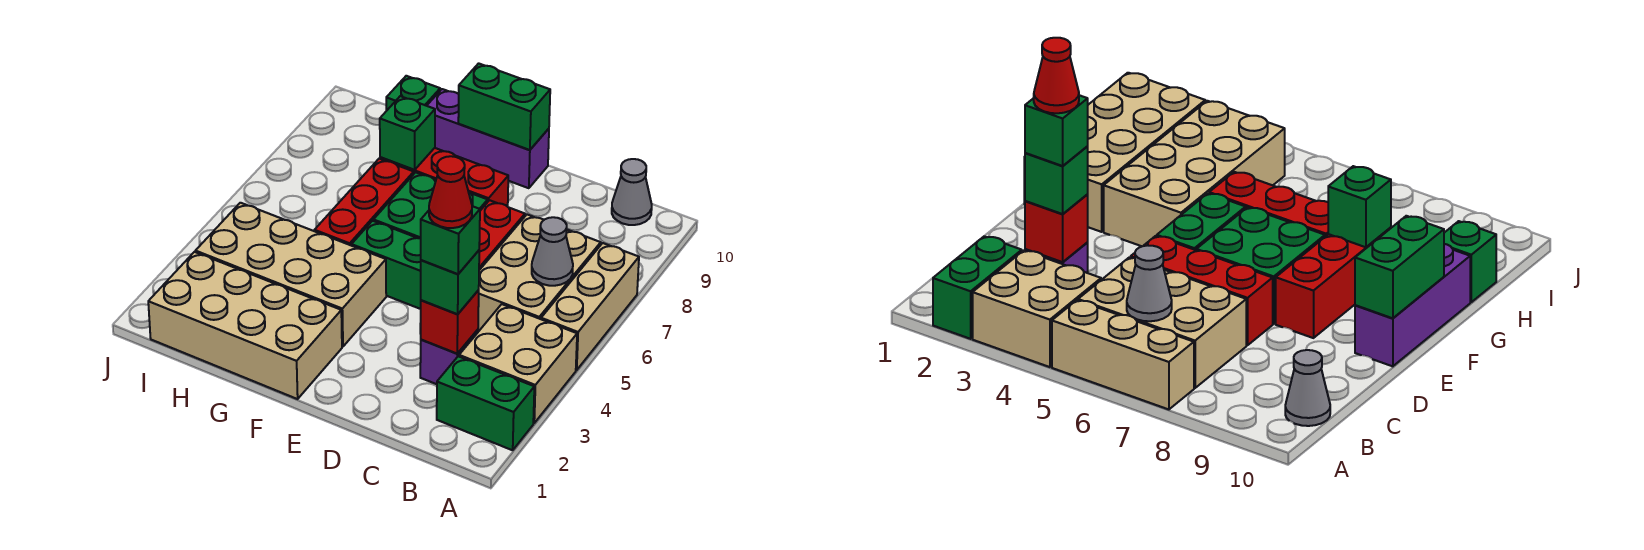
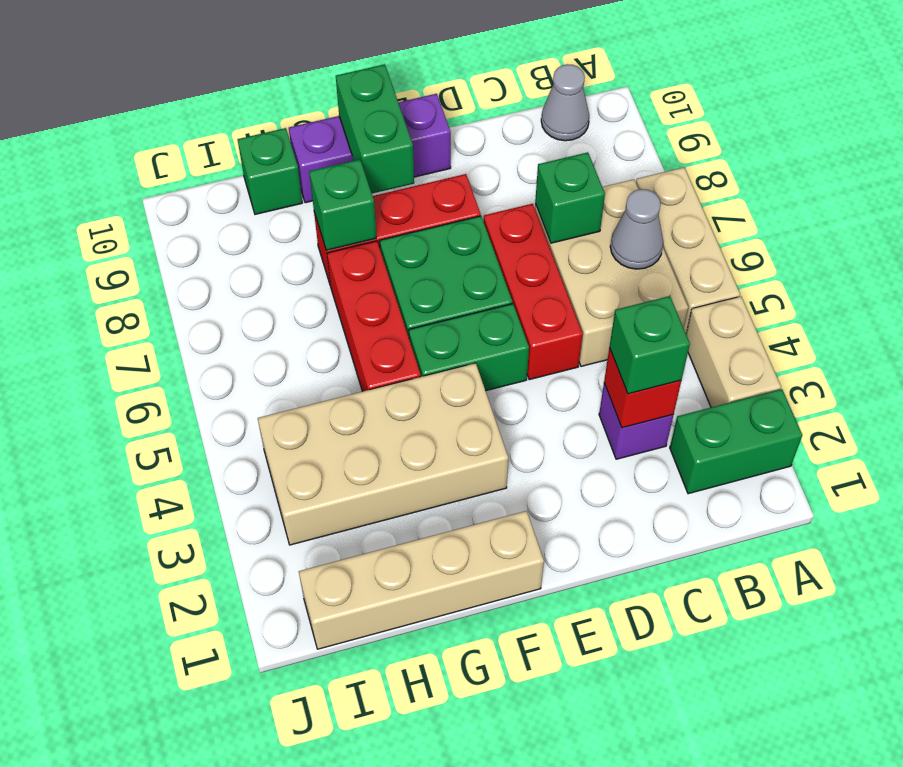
tan brick A3:B4 level 1 -> tan brick A3:A4 level 1
green brick C3 level 4 -> green brick C7 level 2
red cone C3 level 5 -> none
green brick E10:F10 level 2 -> green brick F9:F10 level 2
tan brick F1:I2 level 1 -> tan brick F1:I1 level 1

